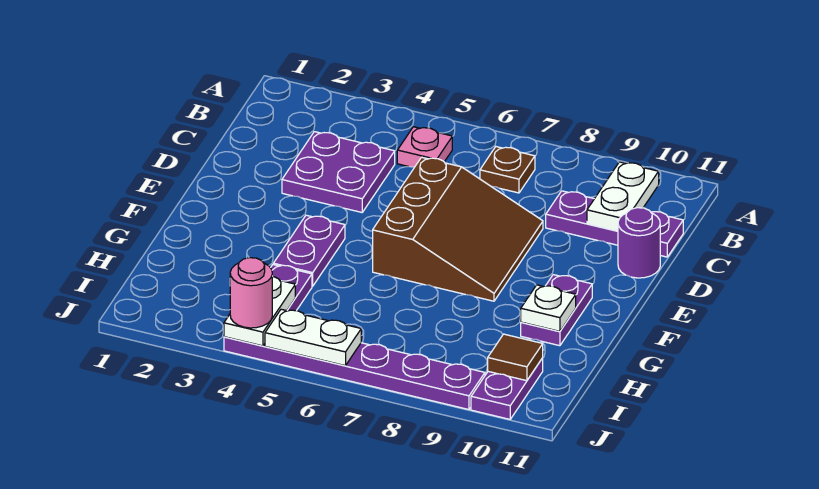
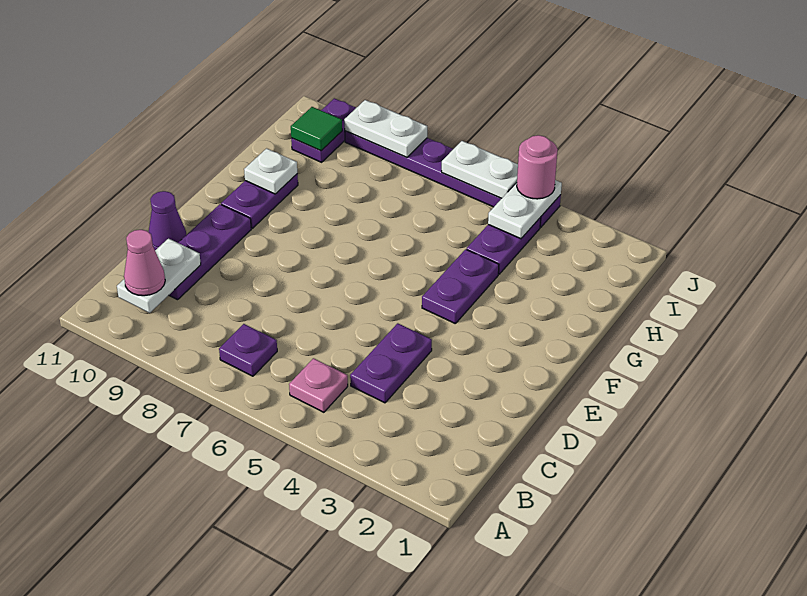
brown plate B7 level 1 -> purple plate B7 level 1
none -> pink cone B10 level 3
purple plate C3:D4 level 1 -> purple plate C4:D4 level 1
purple plate C9:C11 level 1 -> purple plate C10:E10 level 1
brown slope D6:F8 level 1 top 6 -> none
purple round brick D11 level 1 -> purple cone D11 level 1
brown tile I10 level 2 -> green tile I10 level 2
none -> white plate J8:J9 level 2

